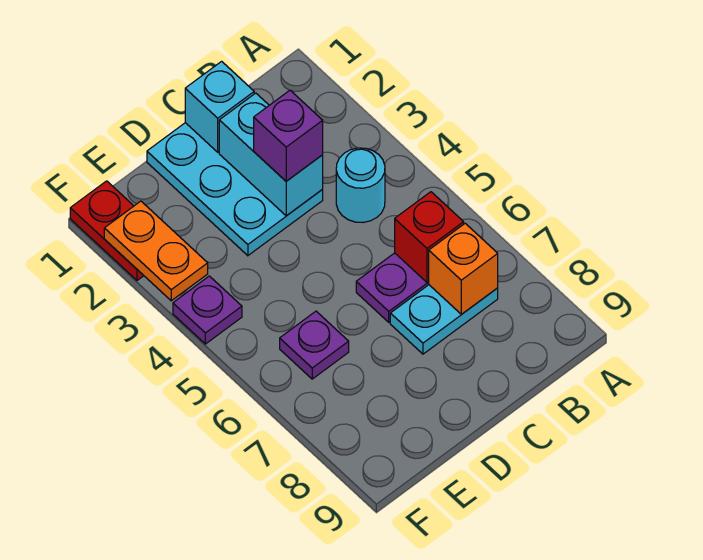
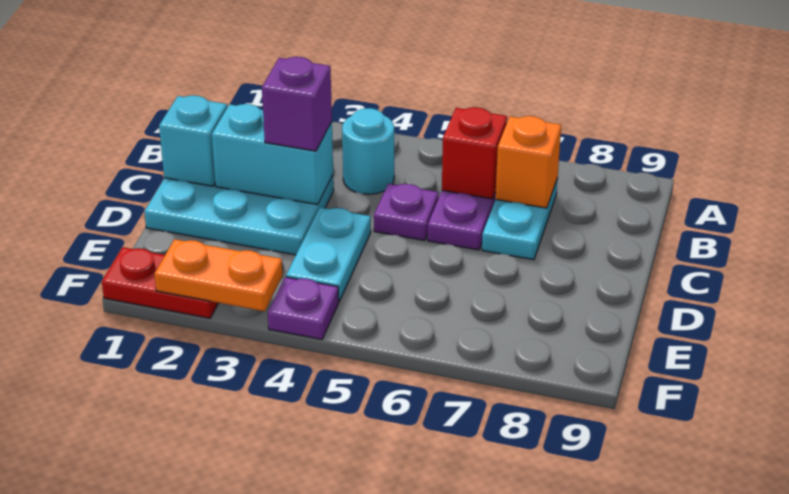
none -> cyan plate D4:E4 level 1
purple plate E6 level 1 -> purple plate C5 level 1

